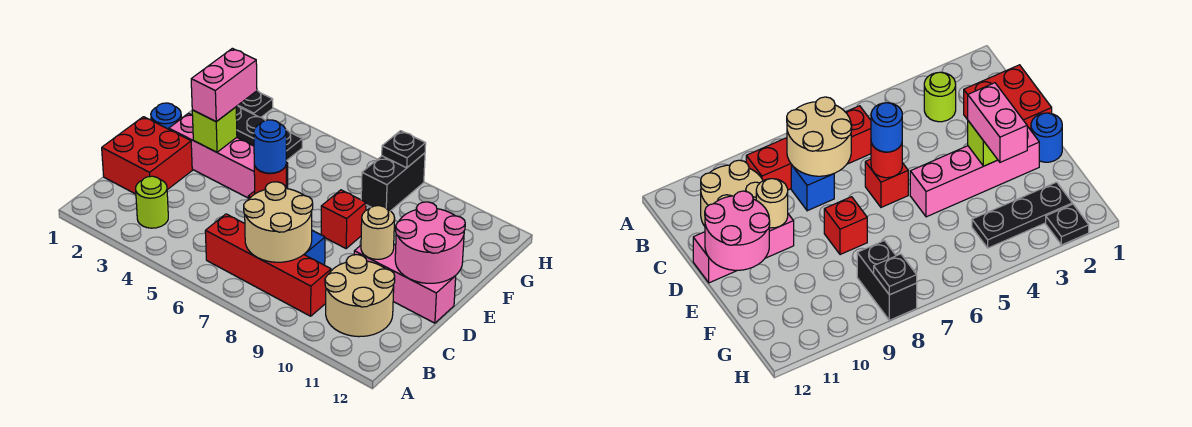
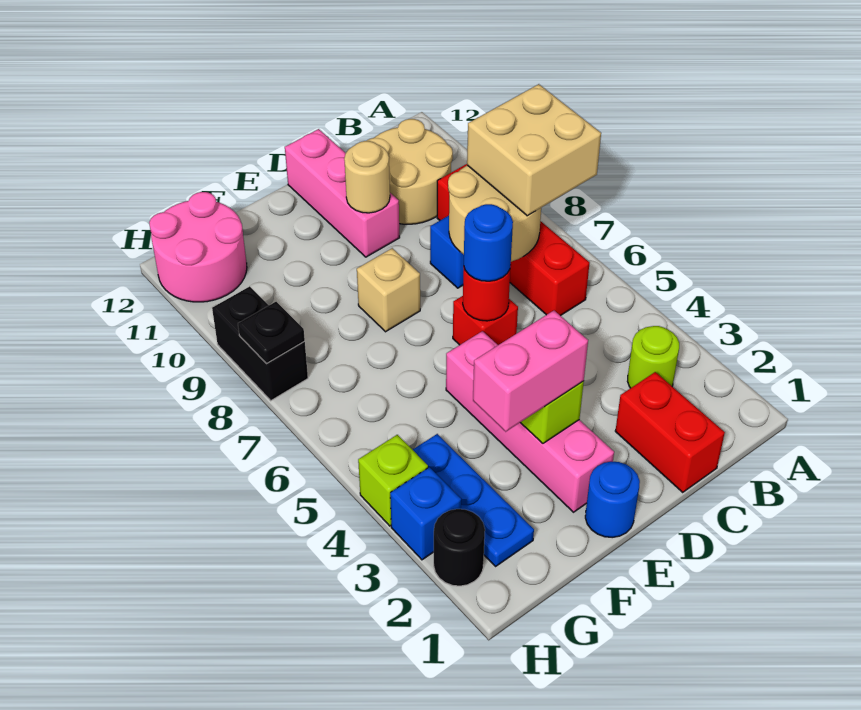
none -> tan brick A7:B8 level 3
red brick C1:D2 level 1 -> red brick C1:C2 level 1
pink round brick D11:E12 level 2 -> pink round brick G11:H12 level 1
red brick E8 level 1 -> tan brick E8 level 1
black plate G2:G4 level 1 -> blue plate G2:G4 level 1
black brick G8:H8 level 1 -> black brick H8:H9 level 1
black plate H2 level 1 -> black round brick H2 level 1
none -> blue brick H3 level 1
none -> lime brick H4 level 1

